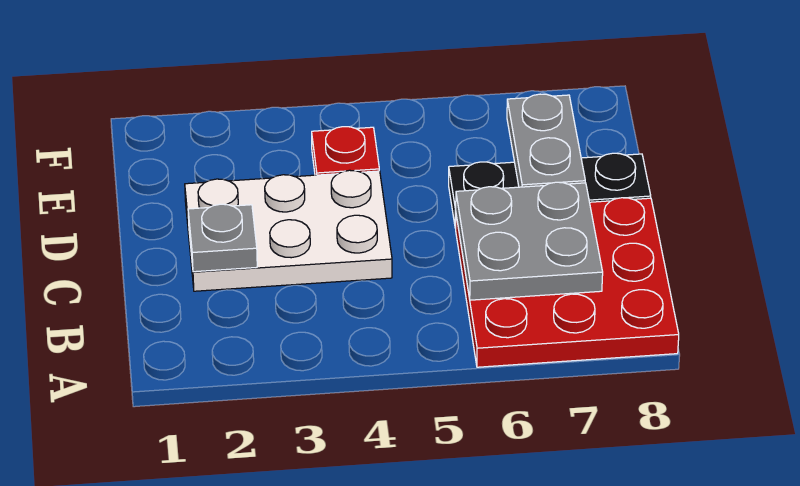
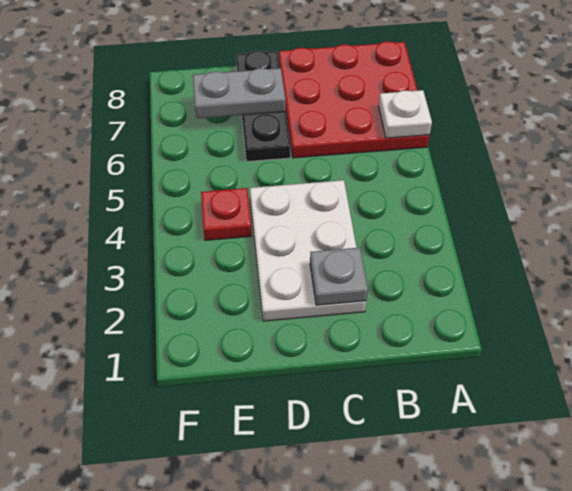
none -> white plate A6 level 2
grey plate B6:C7 level 2 -> none

